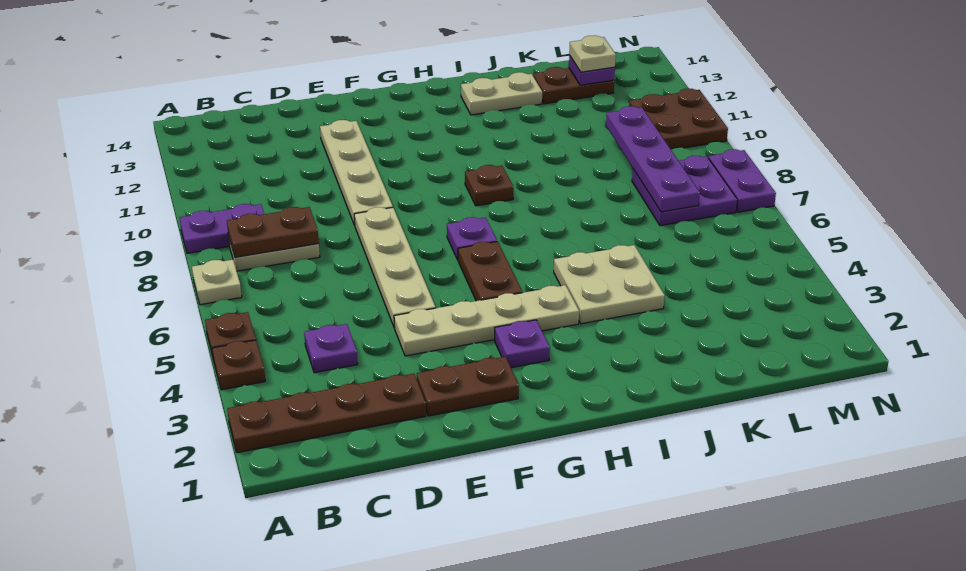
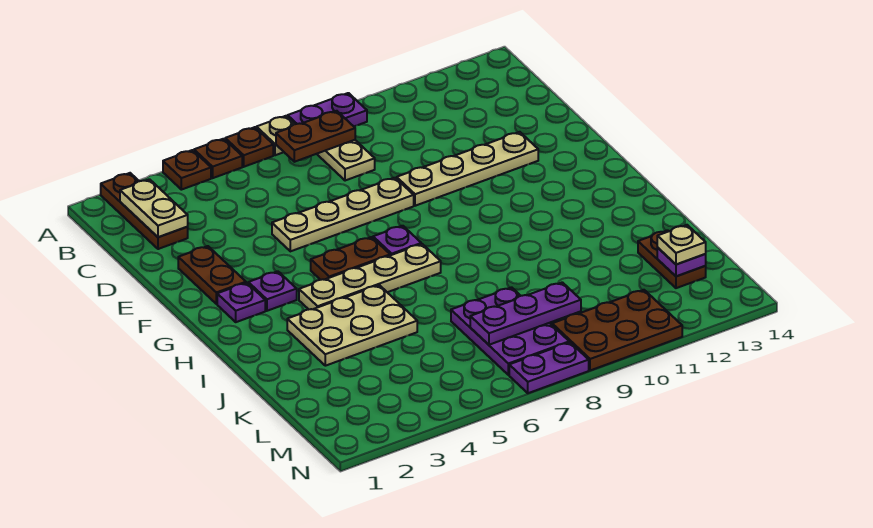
brown plate A2:D2 level 1 -> brown plate A2:C2 level 1
purple plate A9:B9 level 1 -> purple plate A8:A9 level 1
brown plate B8:C8 level 2 -> brown plate B7:B8 level 2
purple plate C4 level 1 -> purple plate G2 level 1
tan plate E4:H4 level 1 -> tan plate H4:H7 level 1
brown plate H9 level 1 -> brown plate A6 level 1
tan plate I4:J5 level 1 -> tan plate I3:J5 level 1
tan plate I13:J13 level 1 -> tan plate B2:C2 level 2
purple plate L7:M8 level 1 -> purple plate K7:M8 level 1
purple plate L7:L10 level 2 -> purple plate L7:L9 level 2
brown plate M10:N11 level 1 -> brown plate M9:N11 level 1

